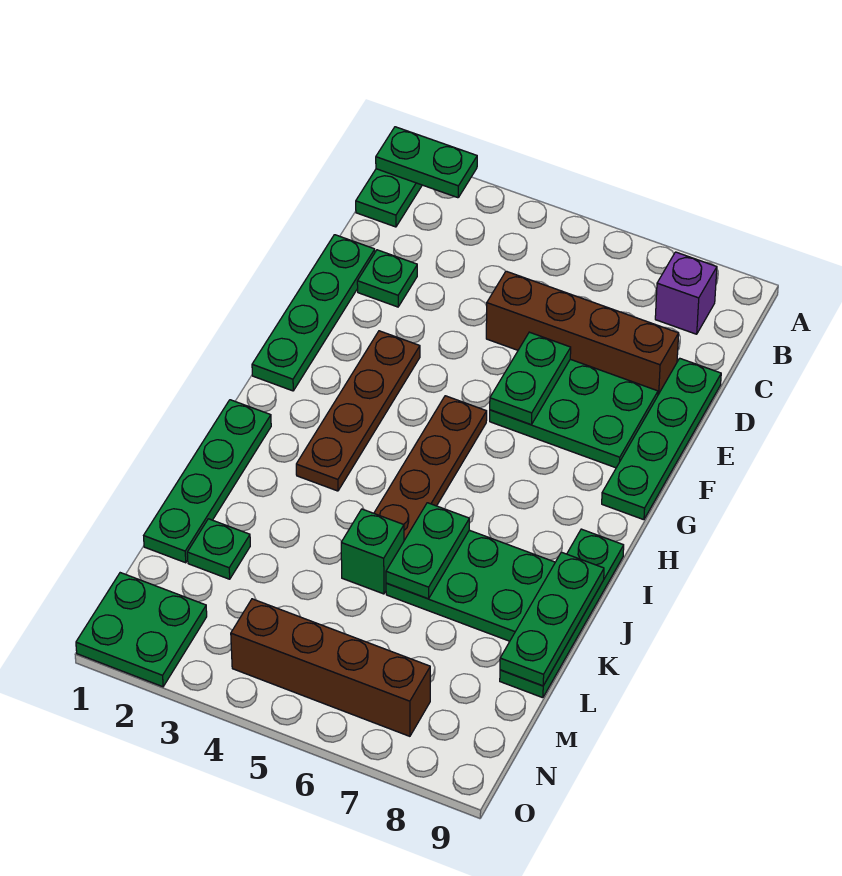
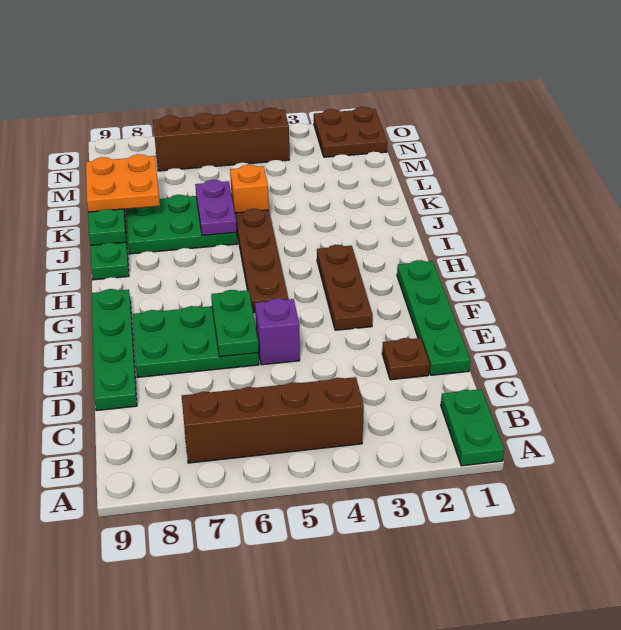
green plate A1:A2 level 2 -> none
purple brick B8 level 1 -> purple brick E5 level 1
green plate D2 level 1 -> brown plate D2 level 1
brown brick D5:D8 level 1 -> brown brick B4:B7 level 1
brown plate F3:I3 level 1 -> brown plate F3:H3 level 1
green plate I1:L1 level 1 -> none
green plate J6:K6 level 2 -> purple plate J6:K6 level 2
green brick K5 level 1 -> orange brick K5 level 1
none -> orange plate K8:L9 level 3
green plate L2 level 1 -> none
green plate N1:O2 level 1 -> brown plate N1:O2 level 1

